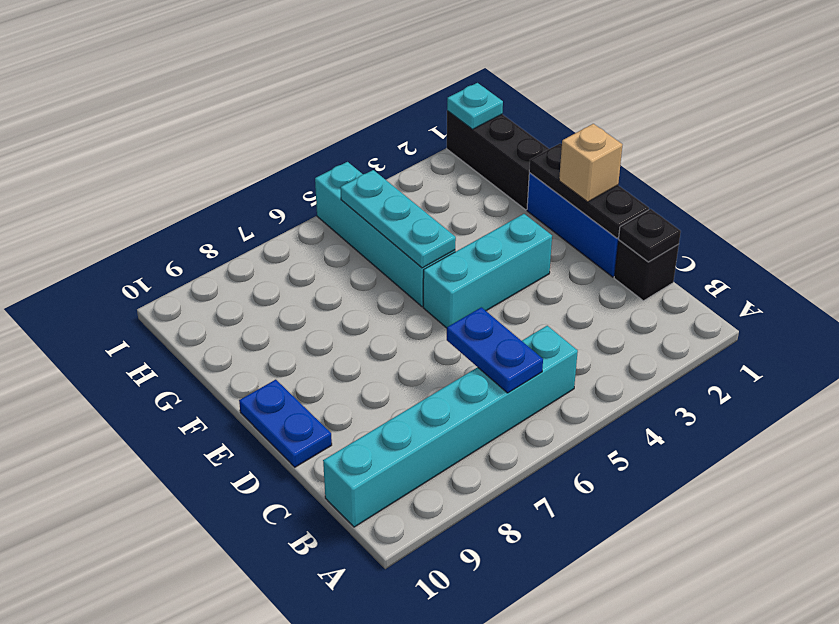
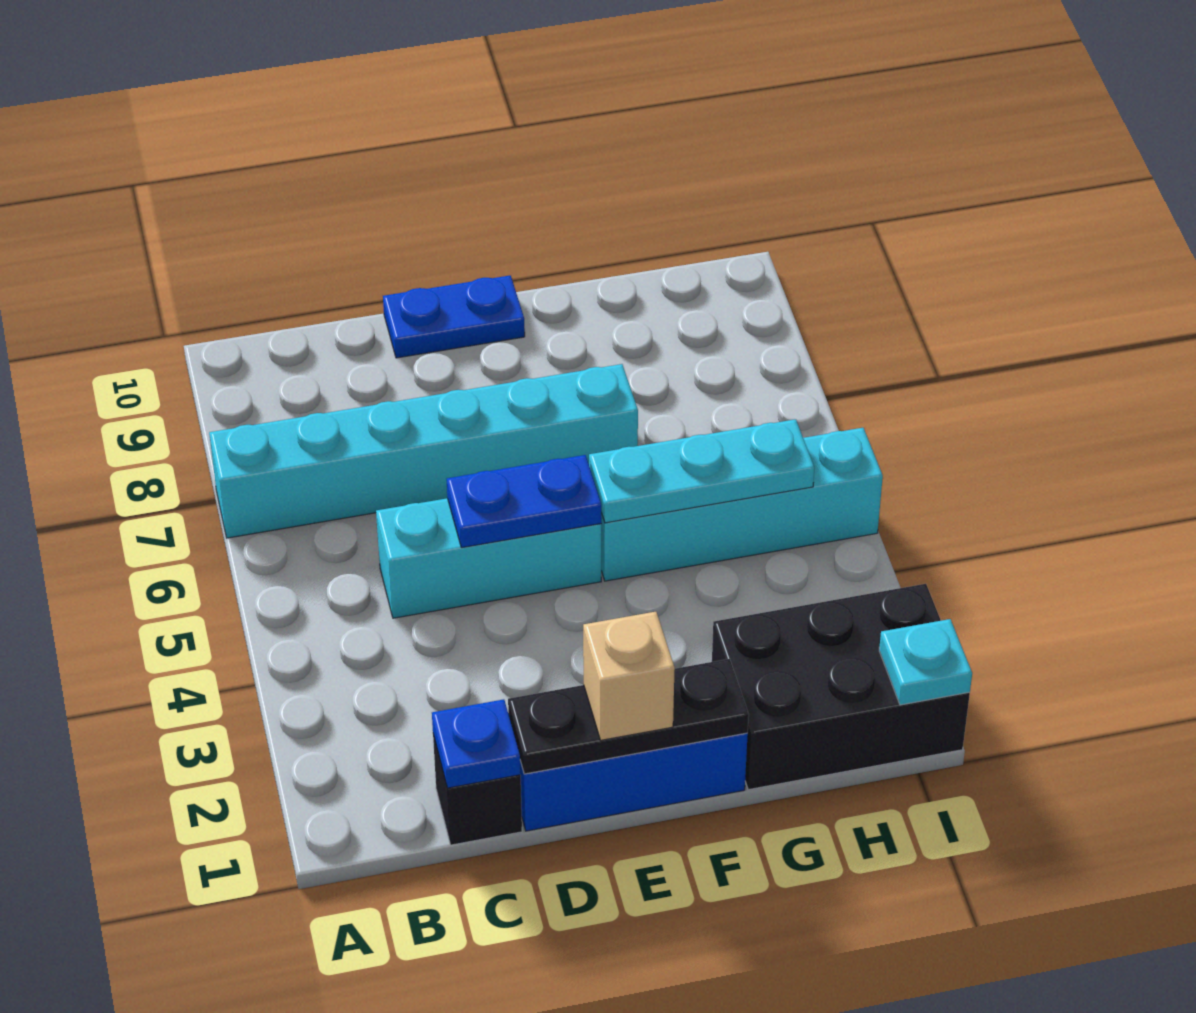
cyan brick B5:B10 level 1 -> cyan brick A7:F7 level 1
blue plate B6:C6 level 2 -> blue plate D5:E5 level 2
black plate C1 level 2 -> blue plate C1 level 2
cyan brick E3:E5 level 1 -> cyan brick C5:E5 level 1
black brick G1:I1 level 1 -> black brick G1:I2 level 1

